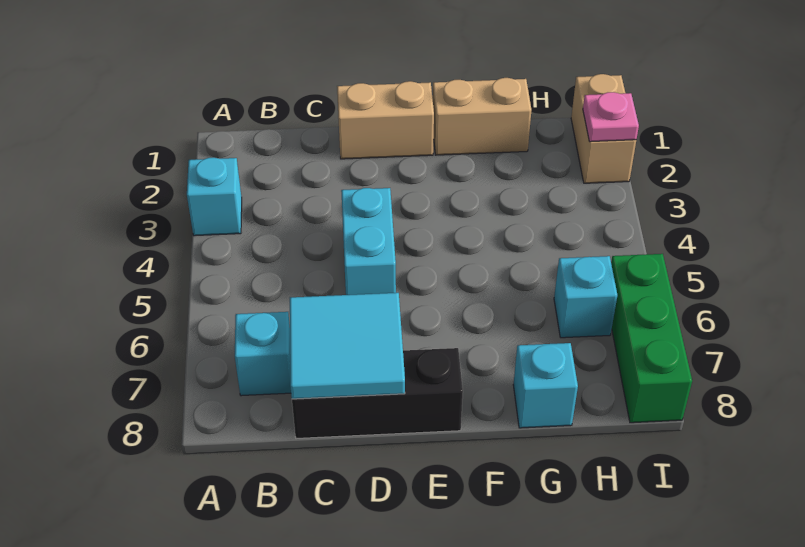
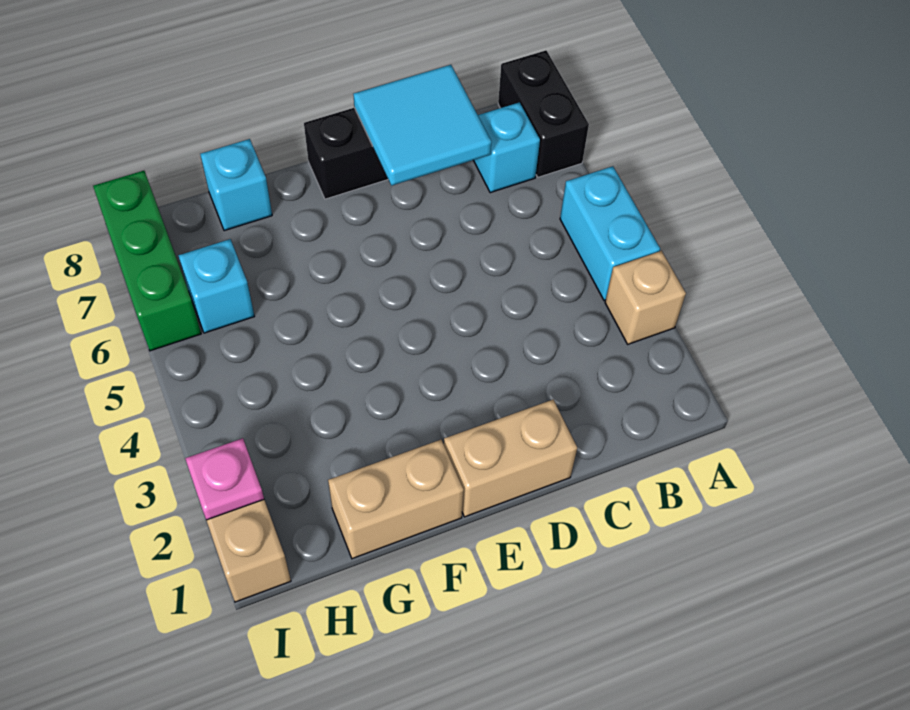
cyan brick A3 level 1 -> tan brick A3 level 1
none -> black brick A7:A8 level 1
cyan brick D4:D5 level 1 -> cyan brick A4:A5 level 1

